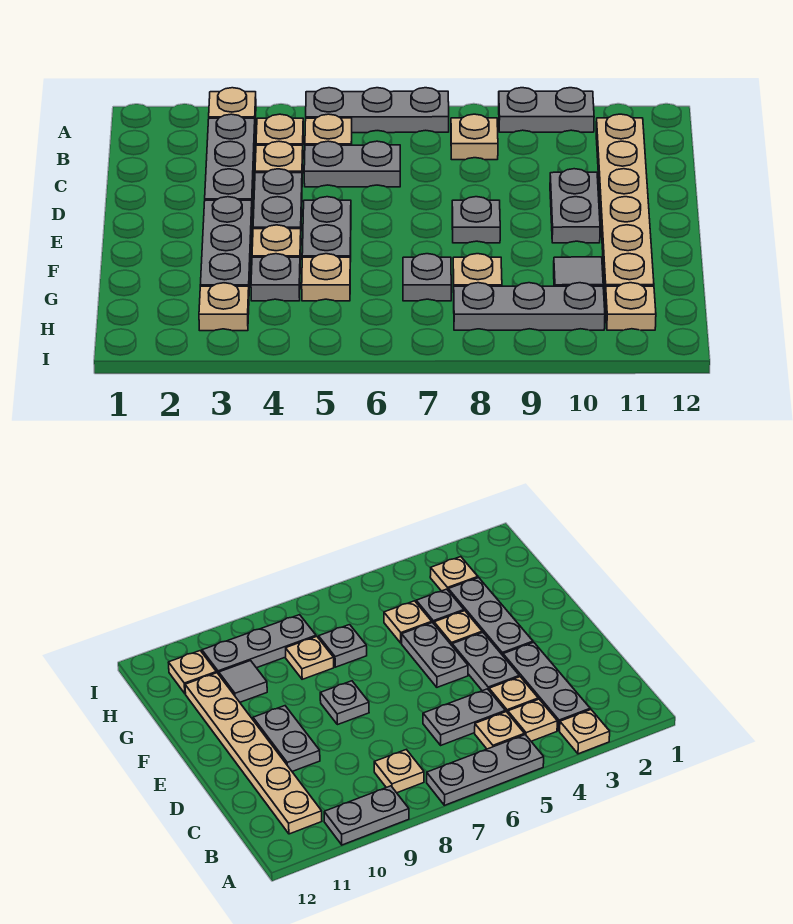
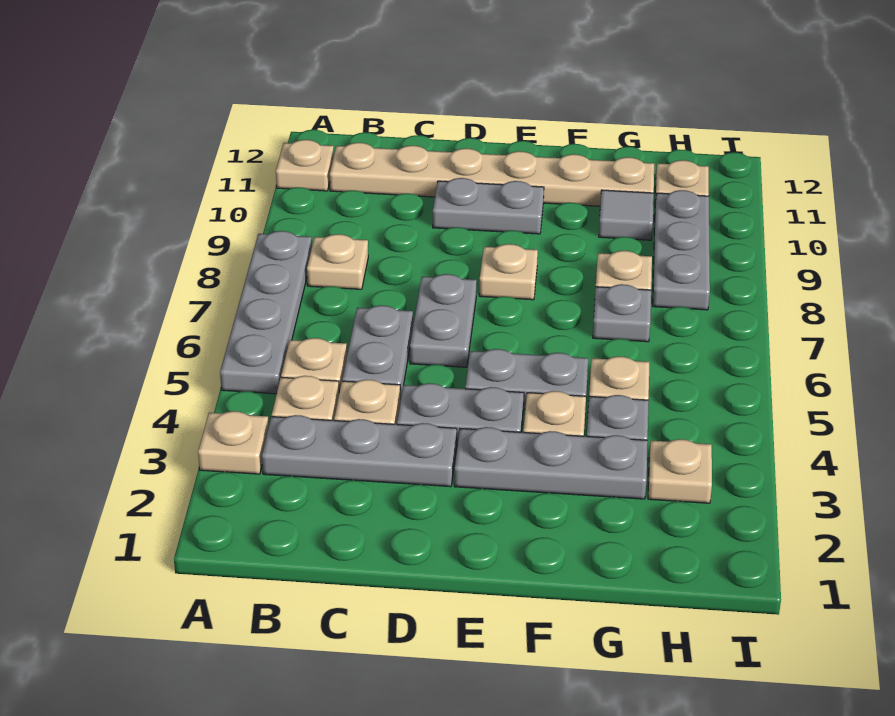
grey plate A5:A7 level 1 -> grey plate A5:A8 level 1
grey plate A9:A10 level 1 -> grey plate D6:D7 level 1
none -> tan plate A11 level 1
grey plate E8 level 1 -> tan plate E8 level 1

